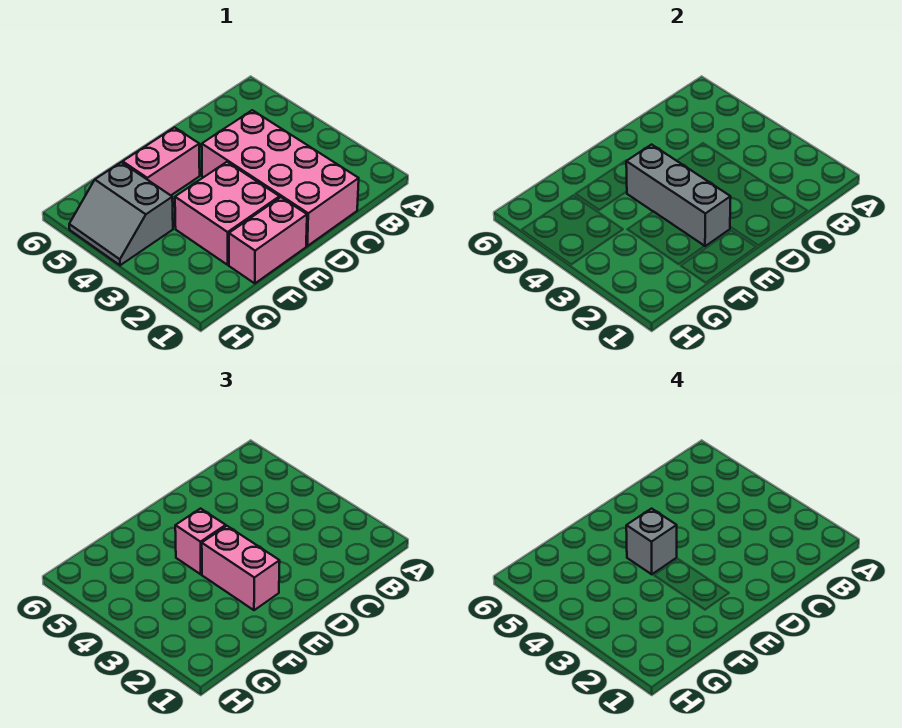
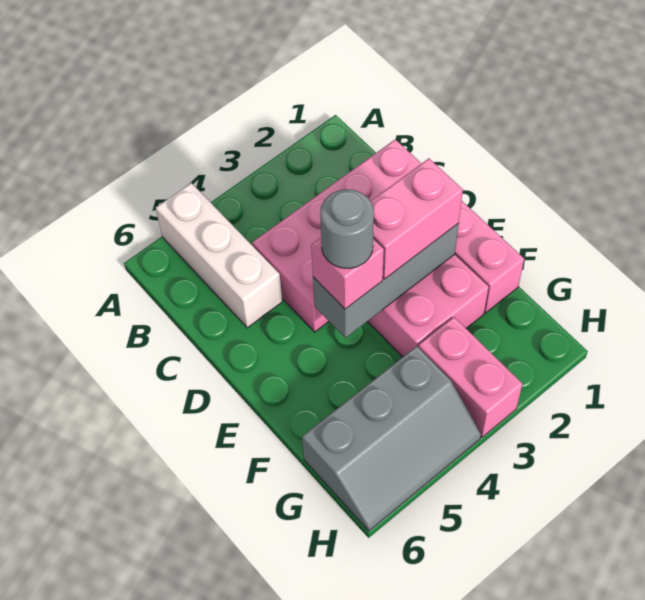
none -> white brick A5:C5 level 1
grey brick E4 level 4 -> grey round brick E4 level 4
pink brick E5:F5 level 1 -> pink brick G3:H3 level 1
grey slope G4:H5 level 1 top G -> grey slope G4:H6 level 1 top G

